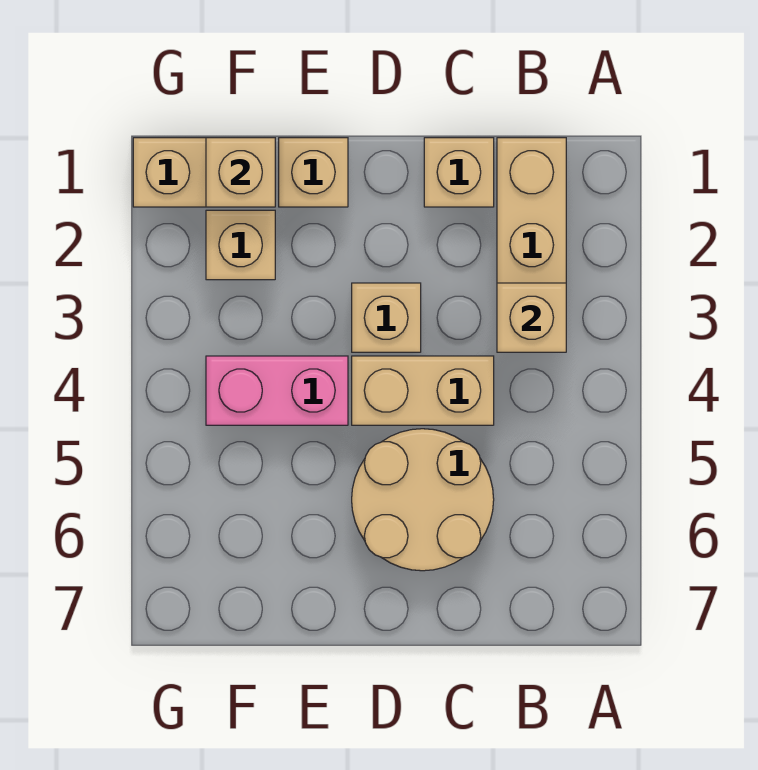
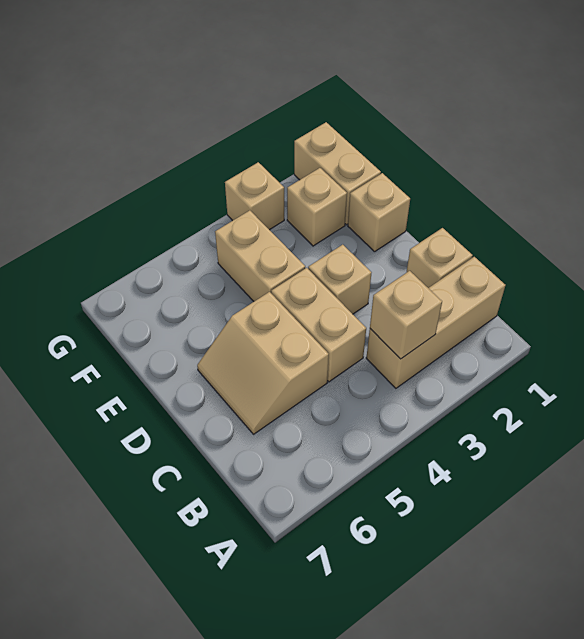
tan round brick C5:D6 level 1 -> tan slope C5:D6 level 1 top 5
pink brick E4:F4 level 1 -> tan brick E4:F4 level 1
tan brick F1 level 2 -> tan brick G3 level 1

